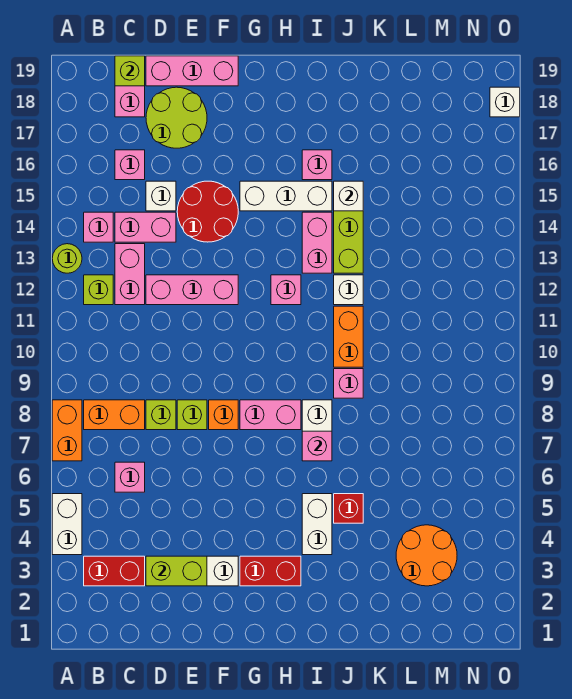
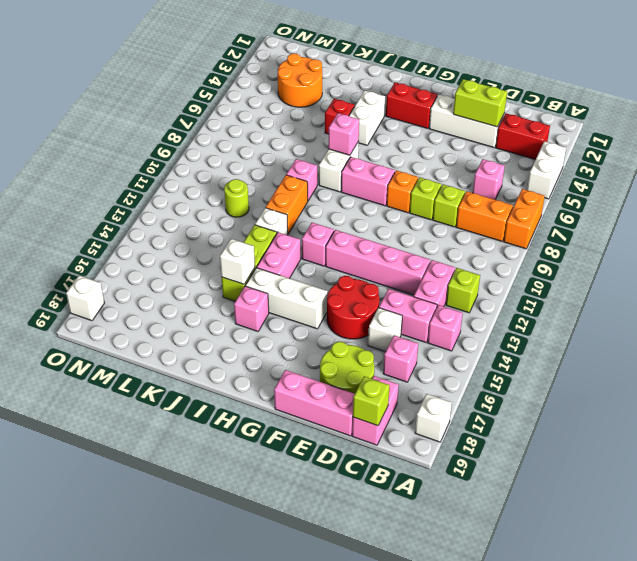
lime round brick A13 level 1 -> lime round brick L11 level 1
none -> white brick A18 level 1
pink brick D12:F12 level 1 -> pink brick D12:G12 level 1

